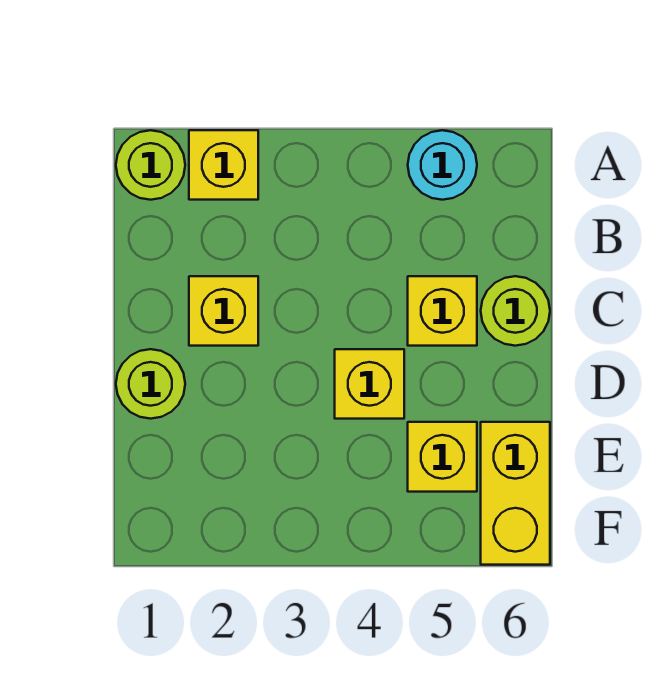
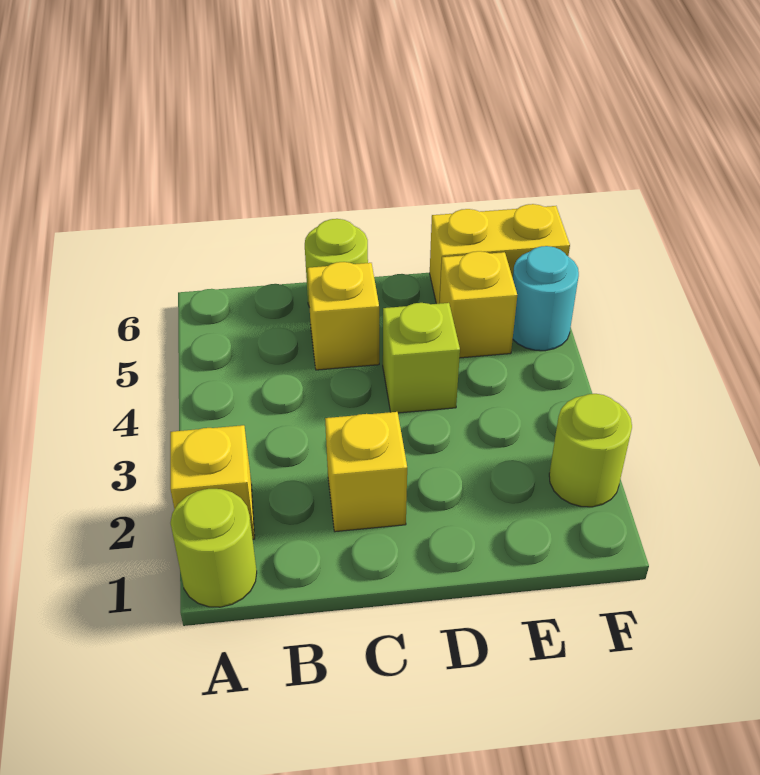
cyan round brick A5 level 1 -> cyan round brick F5 level 1
lime round brick D1 level 1 -> lime round brick F2 level 1
yellow brick D4 level 1 -> lime brick D4 level 1

